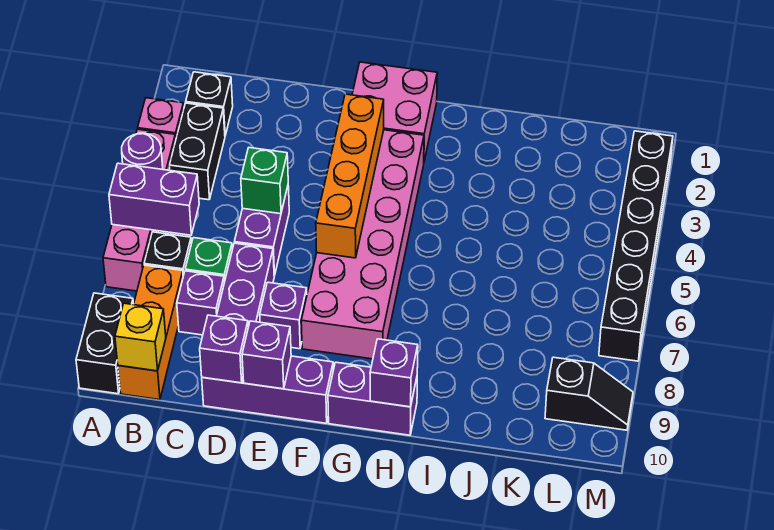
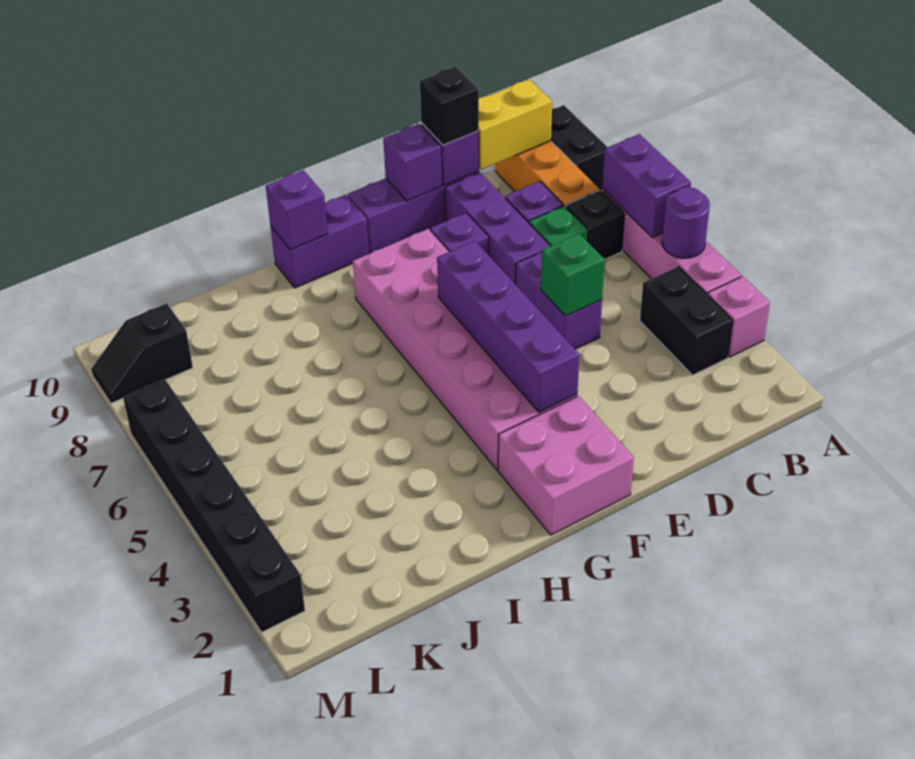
purple brick A6:B6 level 2 -> purple brick A6:A7 level 2
black brick B2 level 1 -> black brick D10 level 3
yellow brick B10 level 2 -> yellow brick B10:C10 level 2
orange brick F3:F6 level 2 -> purple brick F3:F6 level 2

